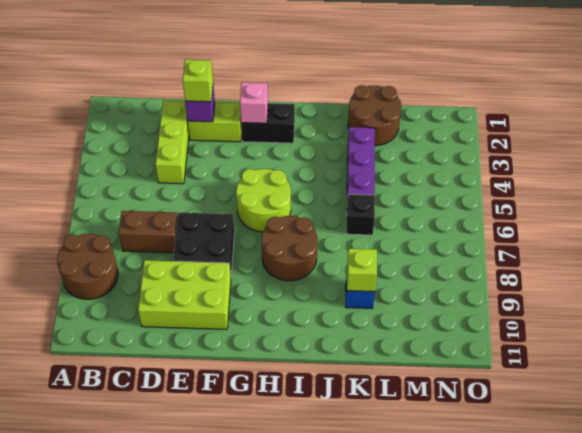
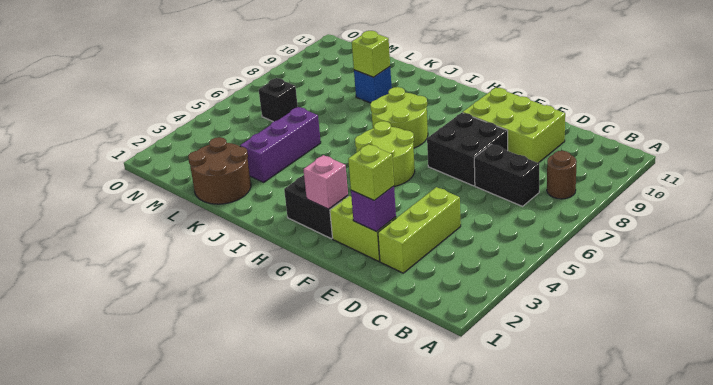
brown round brick A8:B9 level 1 -> brown round brick B8 level 1
brown brick C7:D7 level 1 -> black brick C7:D7 level 1
brown round brick H7:I8 level 1 -> lime round brick H7:I8 level 1
black brick K6 level 1 -> black brick M6 level 1

